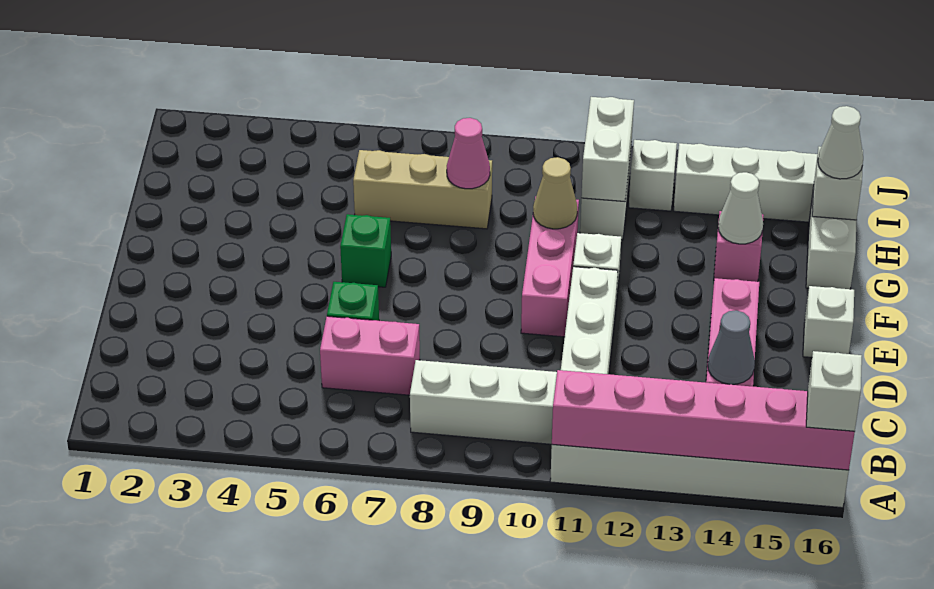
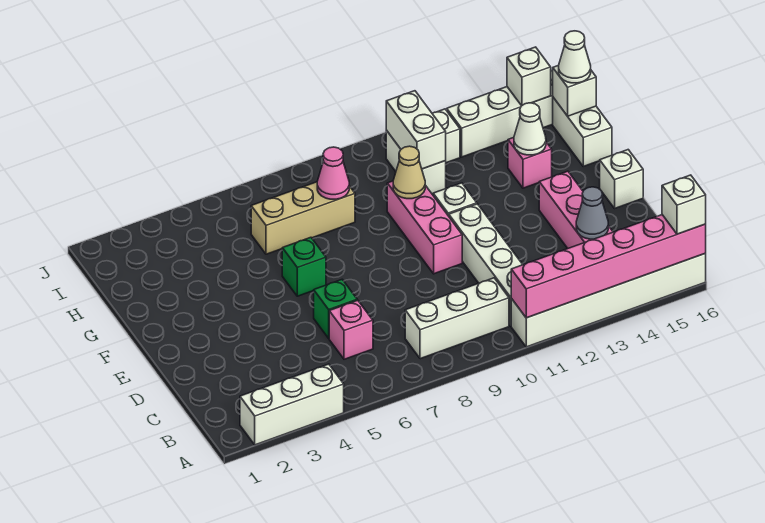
none -> white brick A2:A4 level 1
pink brick C6:C7 level 1 -> pink brick C6 level 1
none -> white brick I15 level 2

